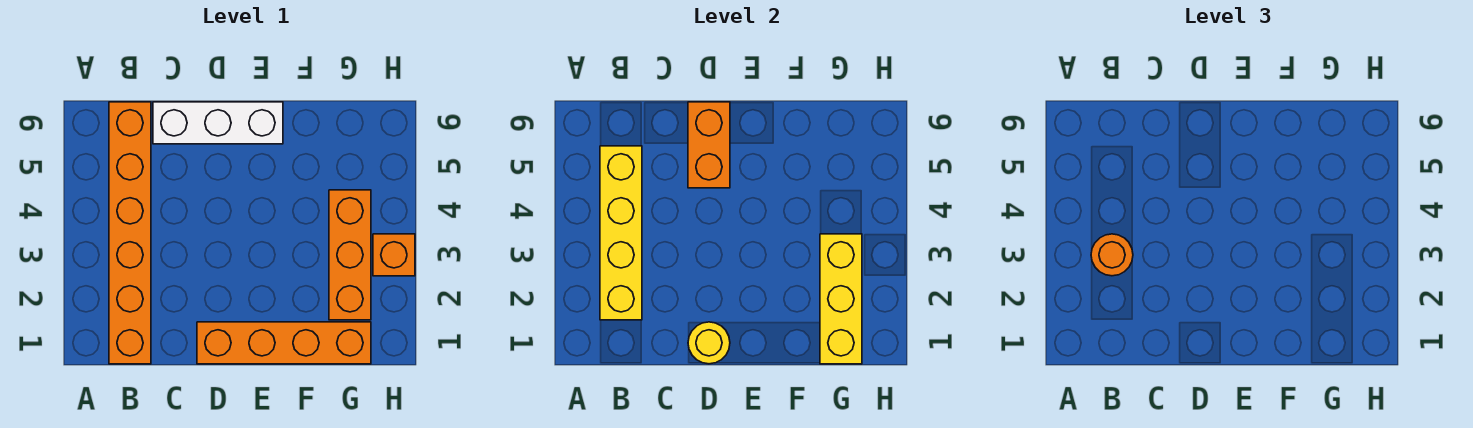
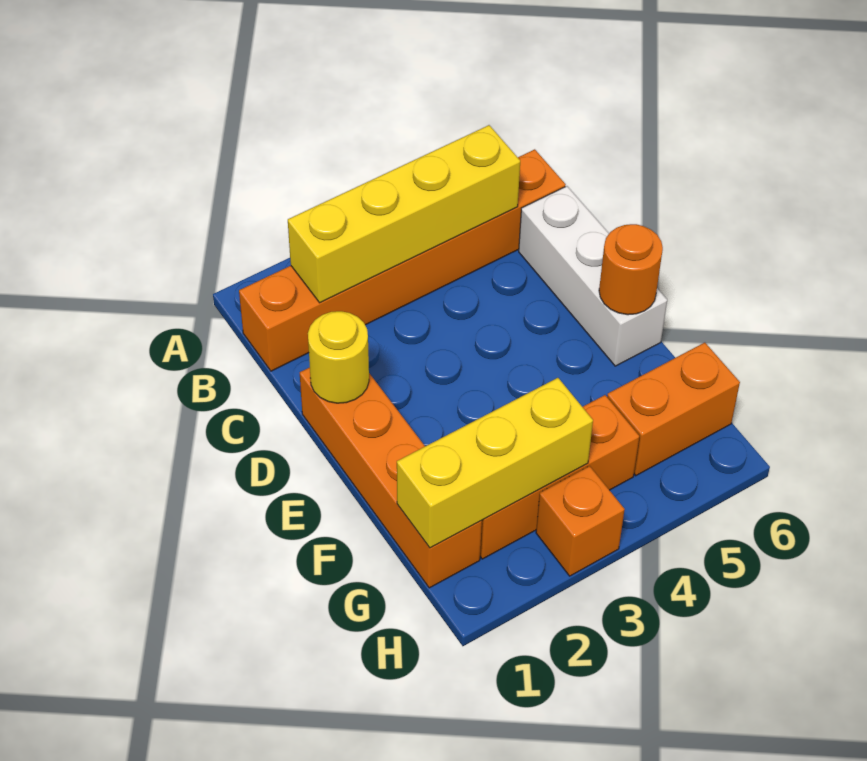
orange round brick B3 level 3 -> orange round brick E6 level 2
orange brick D5:D6 level 2 -> orange brick G5:G6 level 1

